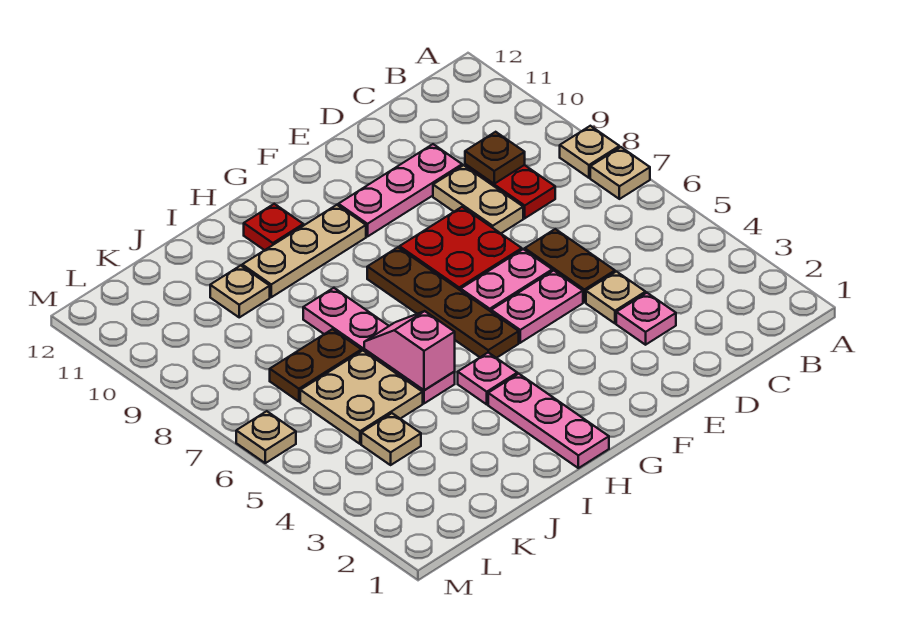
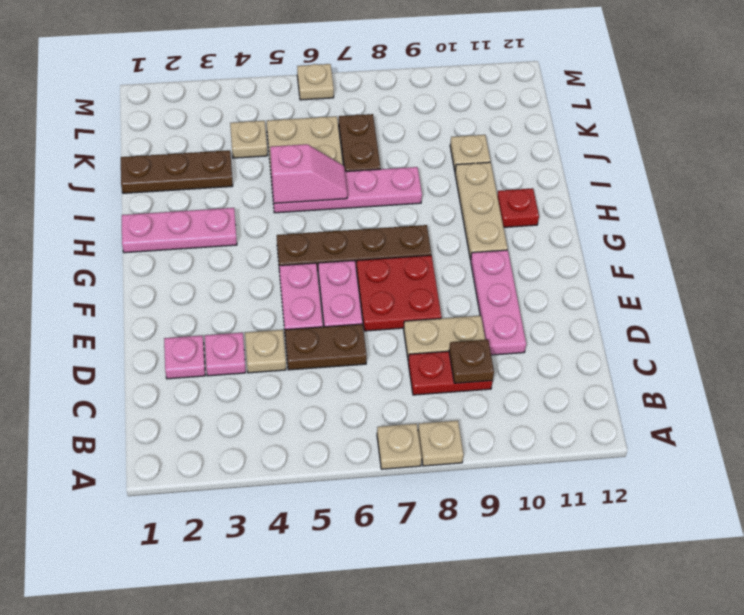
pink plate H4 level 1 -> pink plate D2 level 1
none -> brown plate J1:J3 level 1

